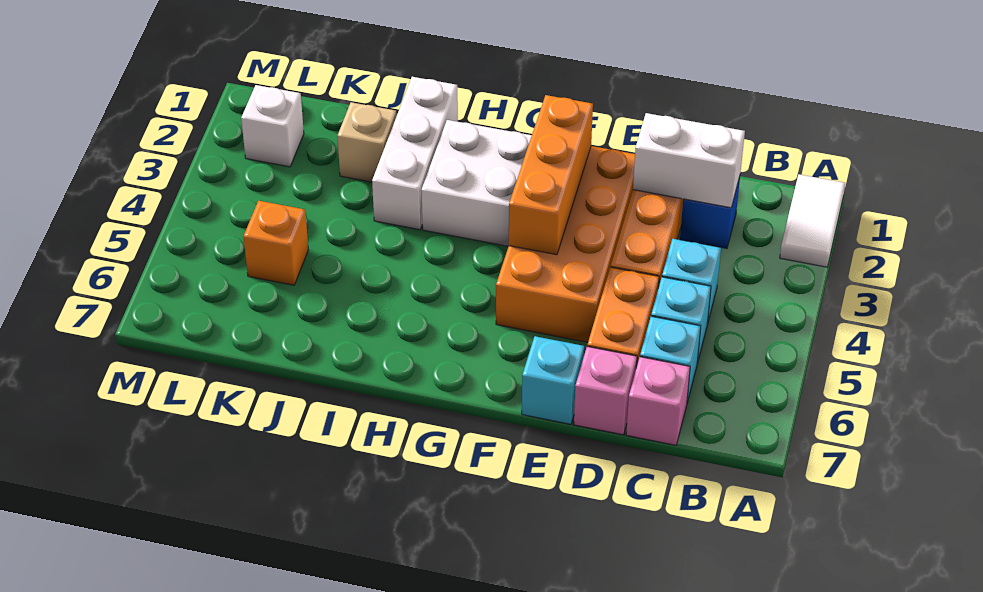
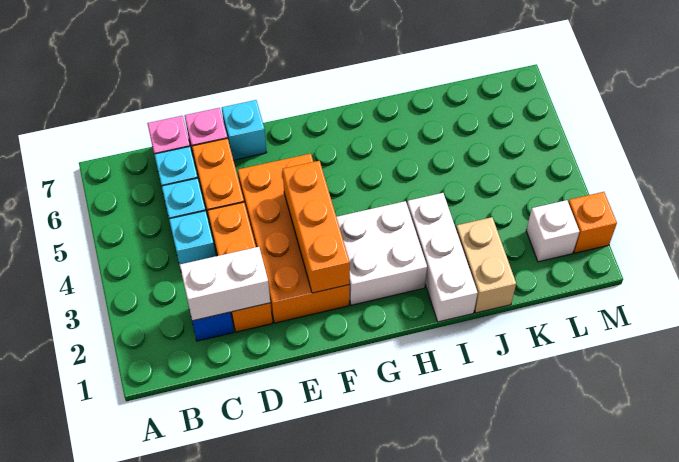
white tile A1:A2 level 1 -> none
tan brick J2 level 1 -> tan brick J1:J2 level 1
orange brick K5 level 1 -> orange brick M2 level 1

